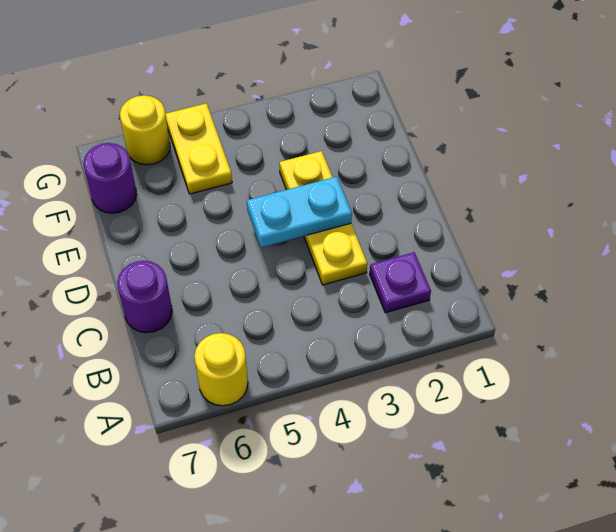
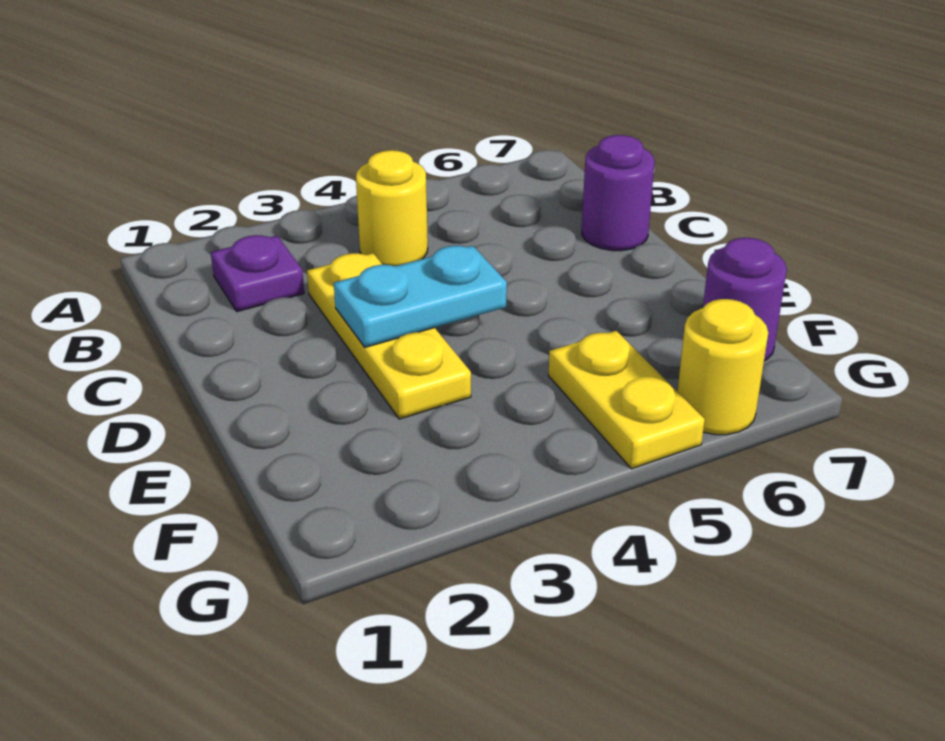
yellow round brick A6 level 1 -> yellow round brick B4 level 1

